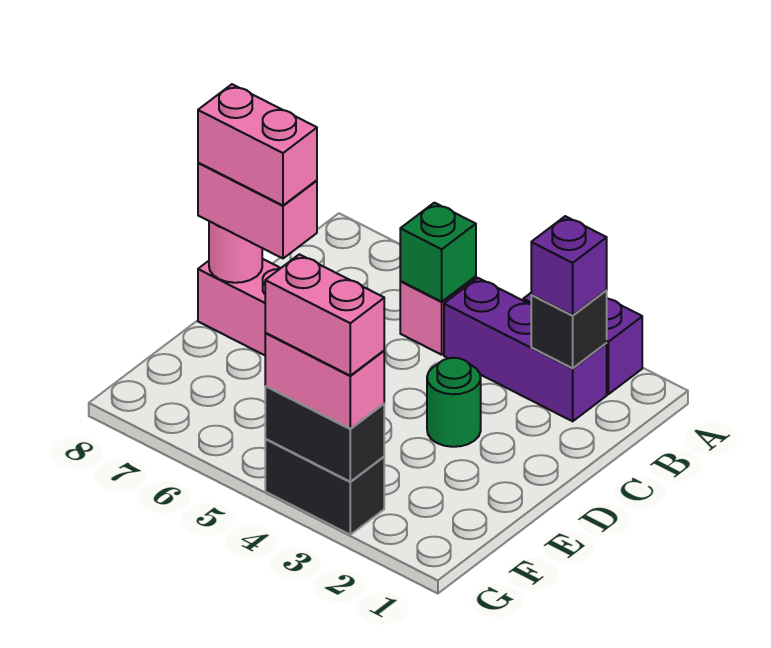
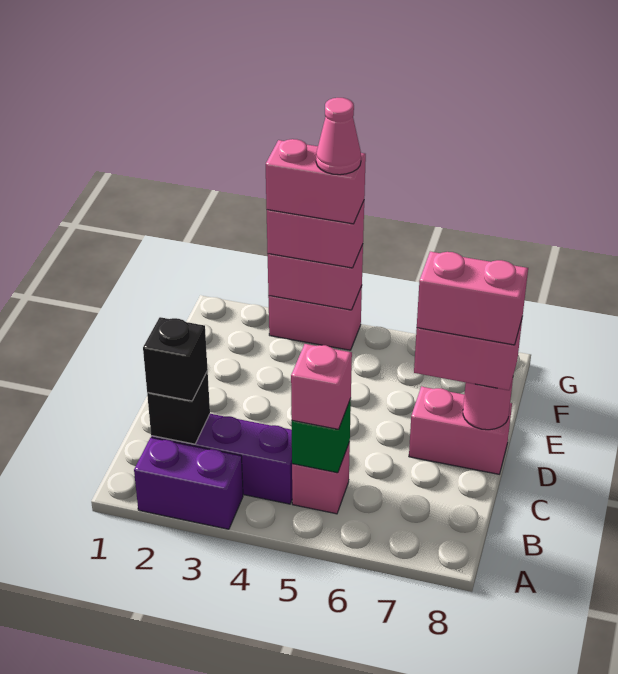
purple brick B2 level 3 -> black brick B2 level 3
none -> pink brick B5 level 3
green round brick D3 level 1 -> none
black brick G3:G4 level 1 -> pink brick G3:G4 level 1
black brick G3:G4 level 2 -> pink brick G3:G4 level 2
none -> pink cone G4 level 5

